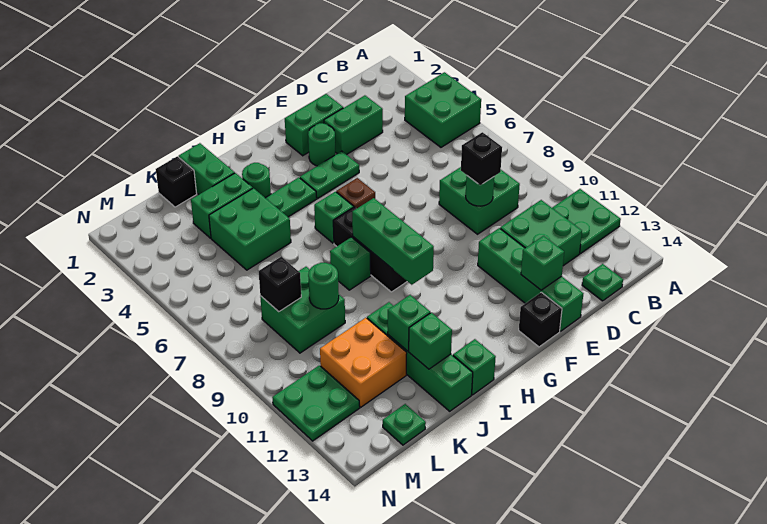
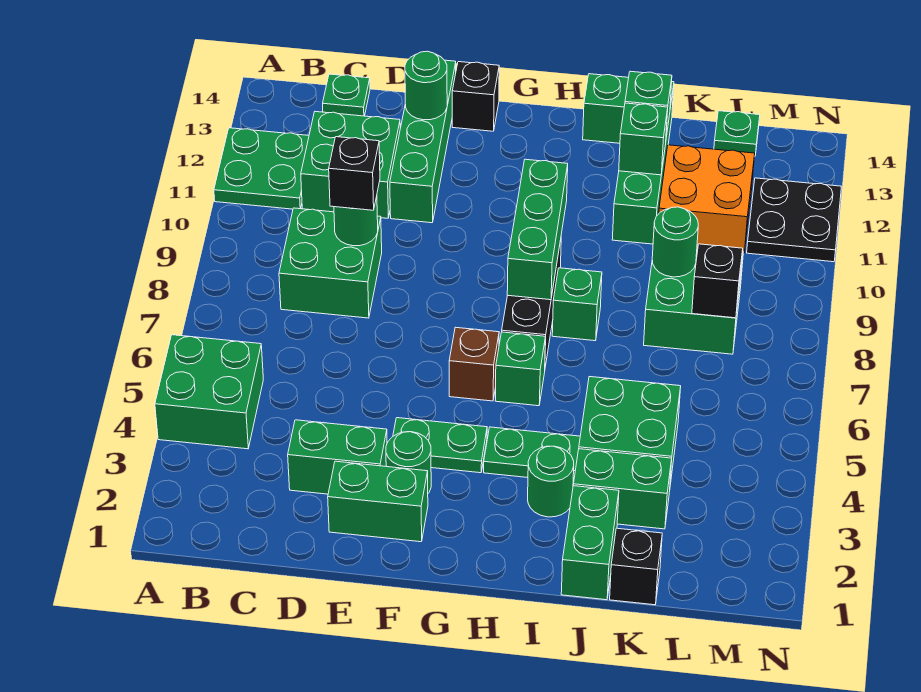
green brick E13 level 2 -> green round brick E13 level 2
green plate M11:N12 level 1 -> black plate M11:N12 level 1

